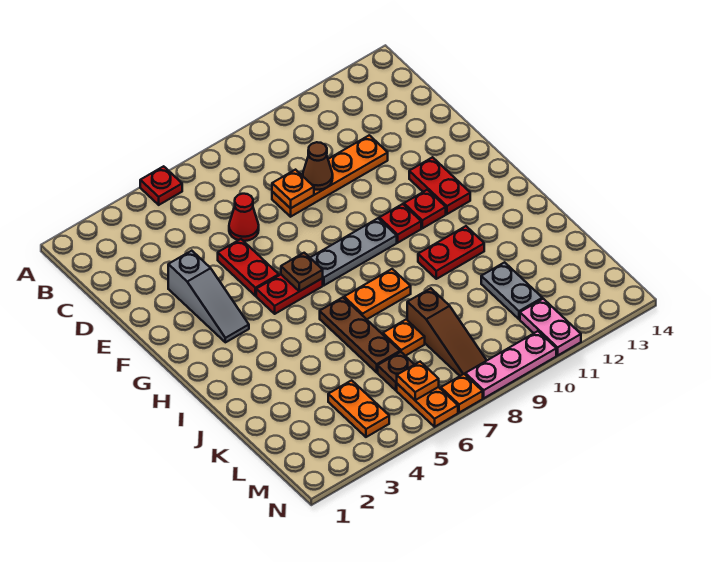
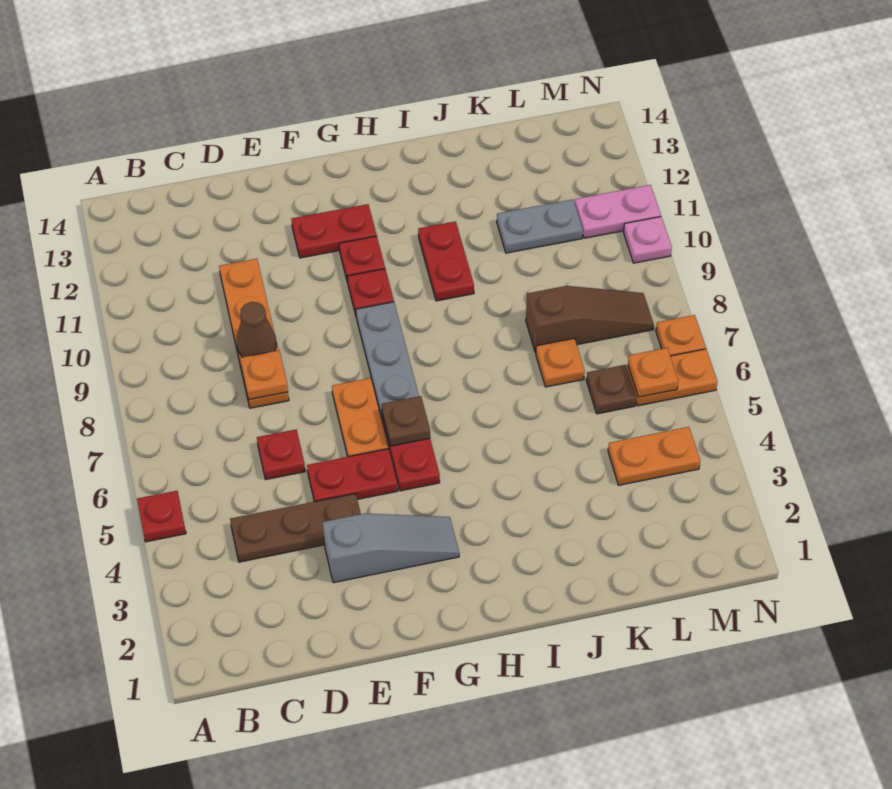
red cone D6 level 1 -> red plate D6 level 1
brown plate I6:K6 level 1 -> brown plate C4:E4 level 1
orange plate I7:I8 level 1 -> orange plate F6:F7 level 1
pink plate N8:N10 level 1 -> pink plate N10 level 1

